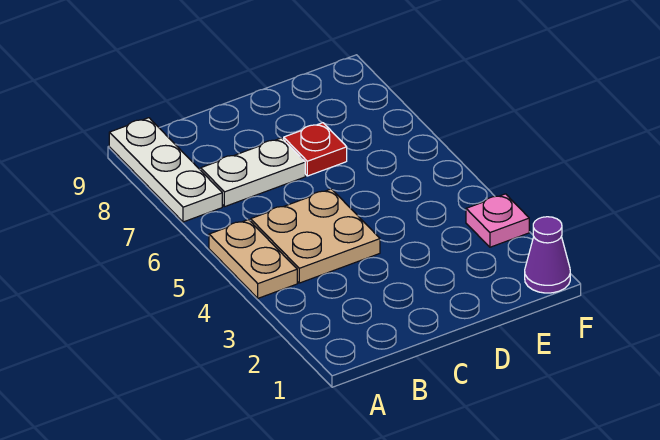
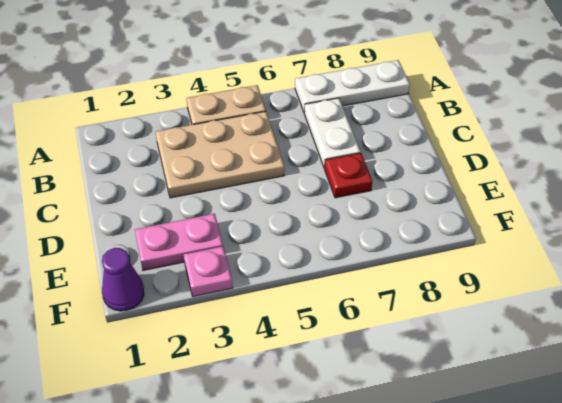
tan plate B4:C5 level 1 -> tan plate B3:C5 level 1
none -> pink plate E2:E3 level 1

